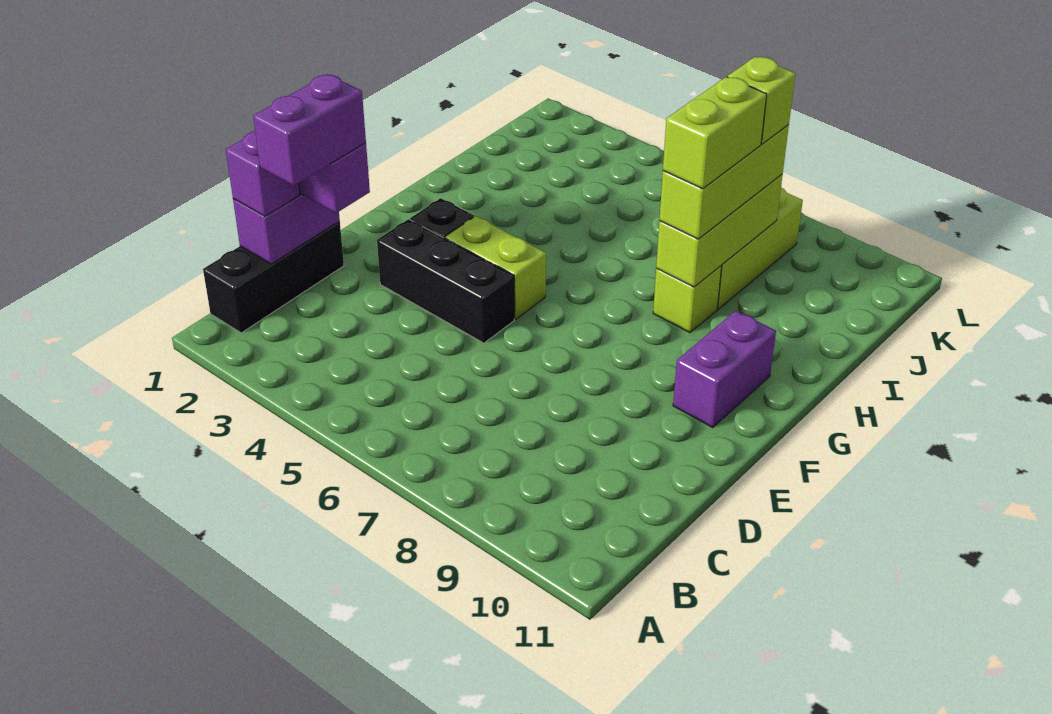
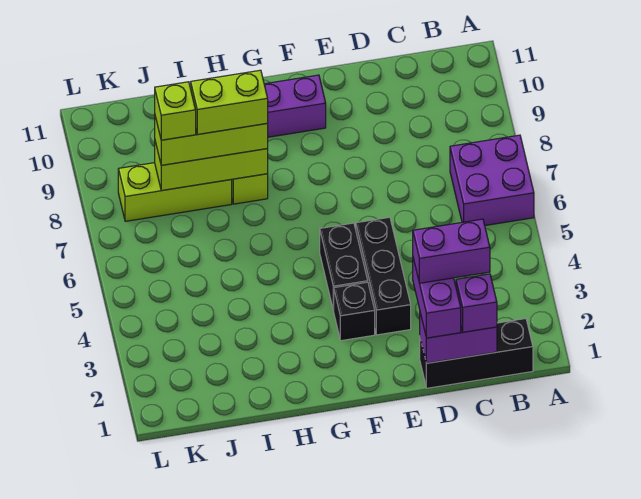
none -> purple brick A6:B7 level 1
lime brick F4:F5 level 1 -> black brick F4:F5 level 1

